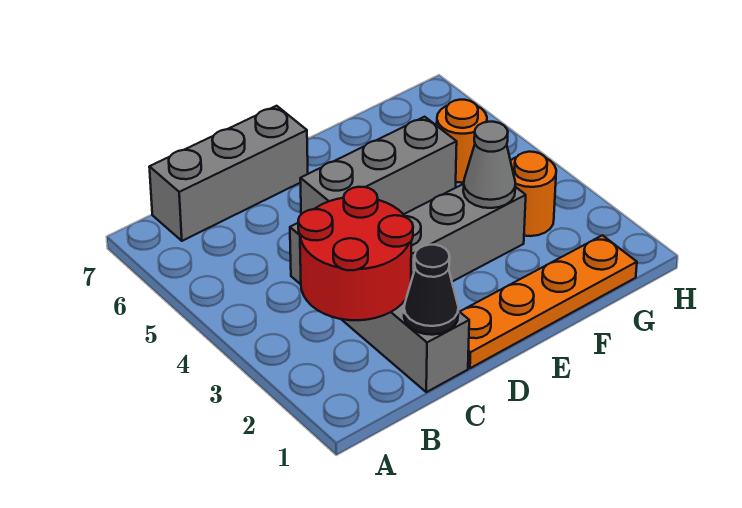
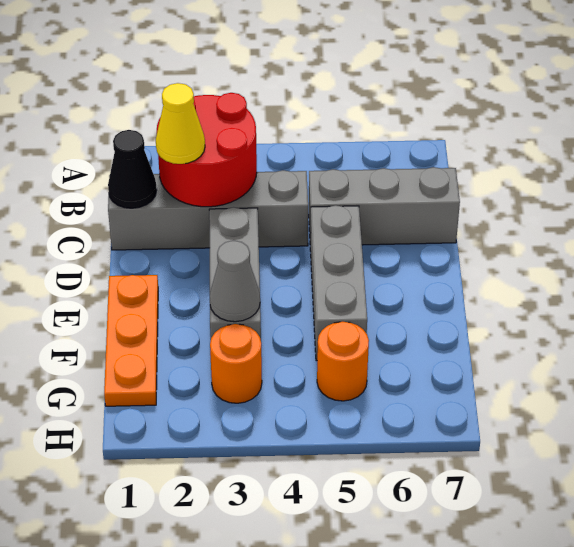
grey brick B7:D7 level 1 -> grey brick C5:C7 level 1
none -> yellow cone C2 level 3
orange plate D1:G1 level 1 -> orange plate E1:G1 level 1

